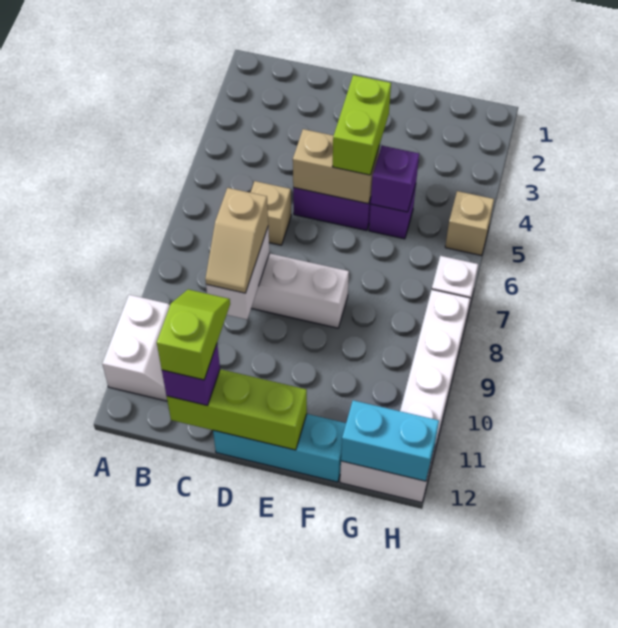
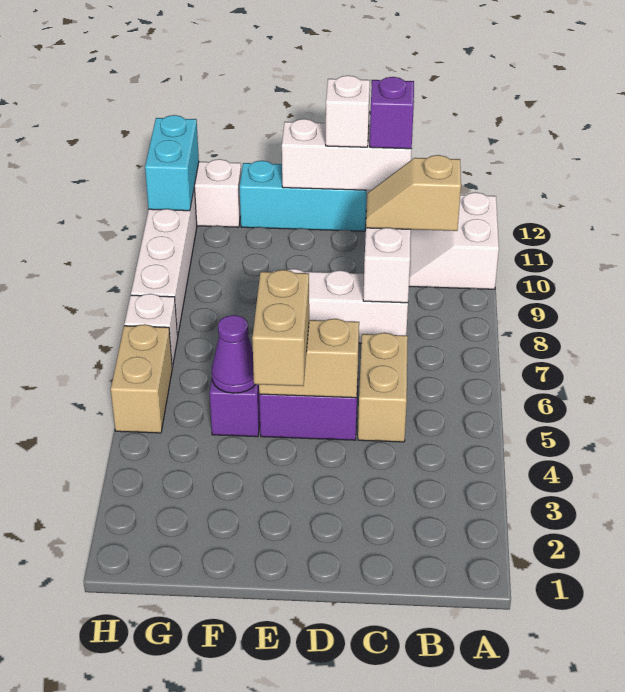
tan brick C6 level 1 -> tan brick C5:C6 level 1
tan slope C8:C9 level 3 top 8 -> tan slope B9:C9 level 3 top B
lime slope C11:C12 level 4 top 12 -> none
lime brick C12:E12 level 2 -> white brick C12:E12 level 2
none -> white brick D12 level 3
lime brick E4:E5 level 3 -> tan brick E4:E5 level 3
purple brick F5 level 2 -> purple cone F5 level 2
cyan brick G12:H12 level 2 -> cyan brick H11:H12 level 2
tan brick H5 level 1 -> tan brick H5:H6 level 1

